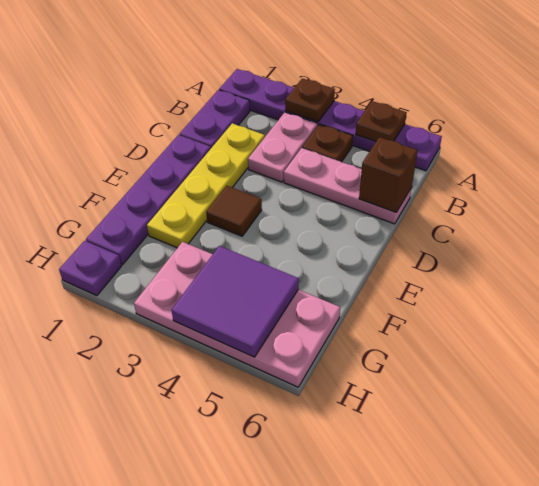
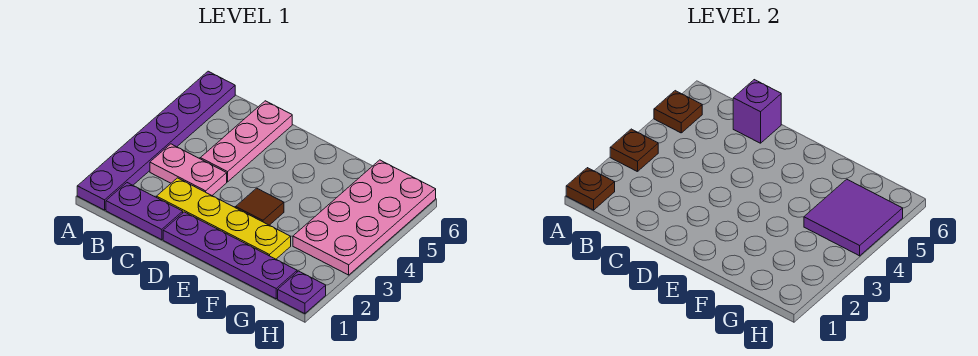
brown plate B4 level 1 -> brown plate A1 level 2
brown brick C6 level 2 -> purple brick C6 level 2

